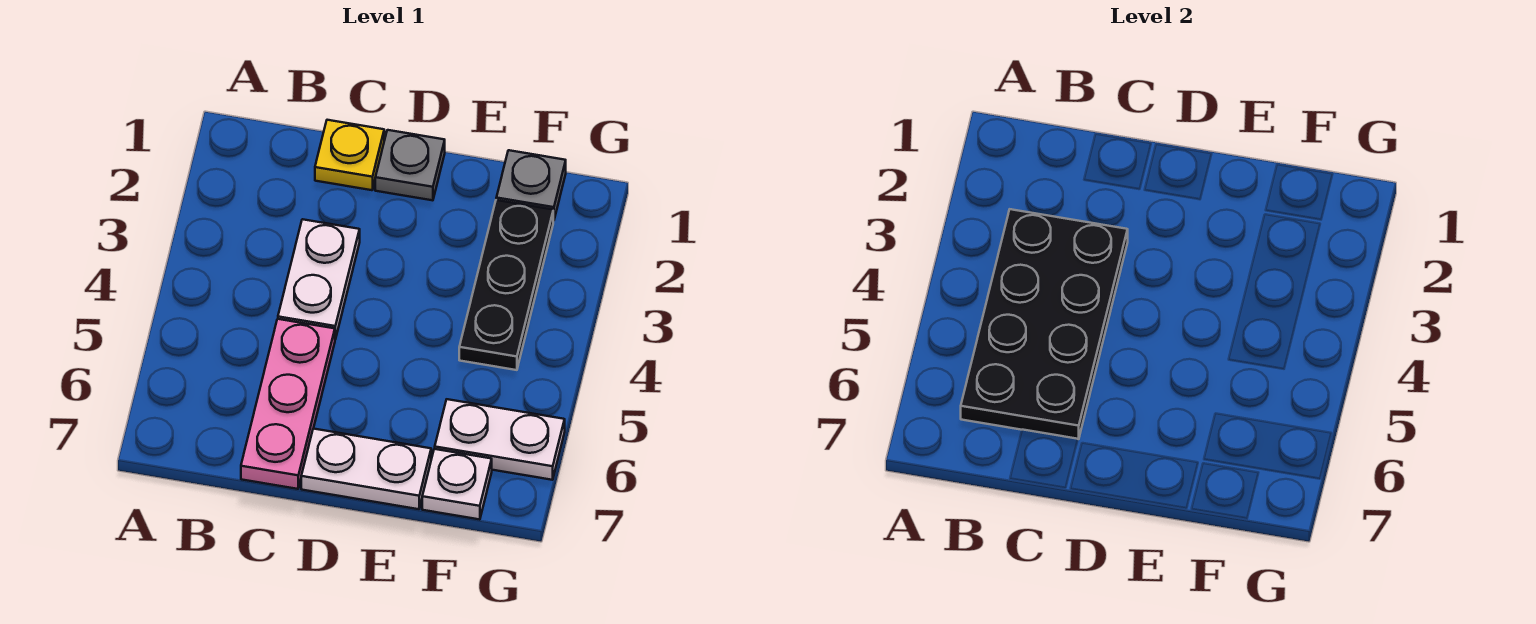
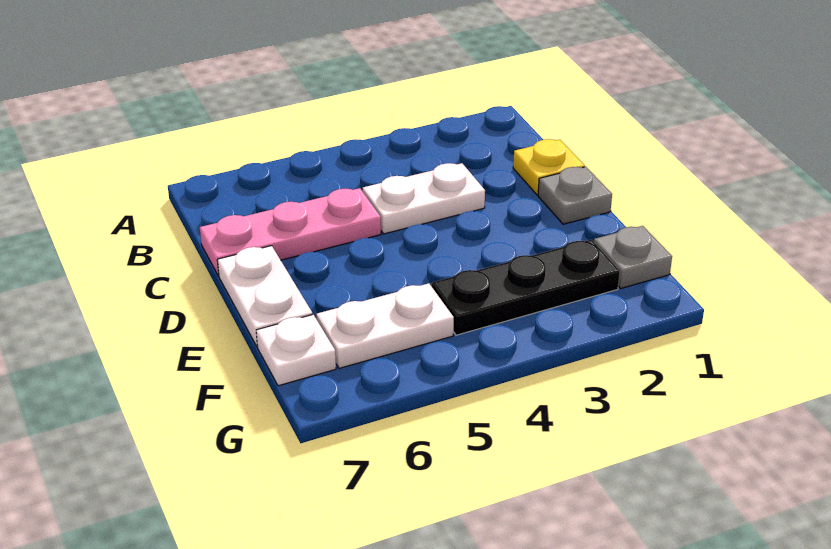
black plate B3:C6 level 2 -> none
white plate F6:G6 level 1 -> white plate F5:F6 level 1

